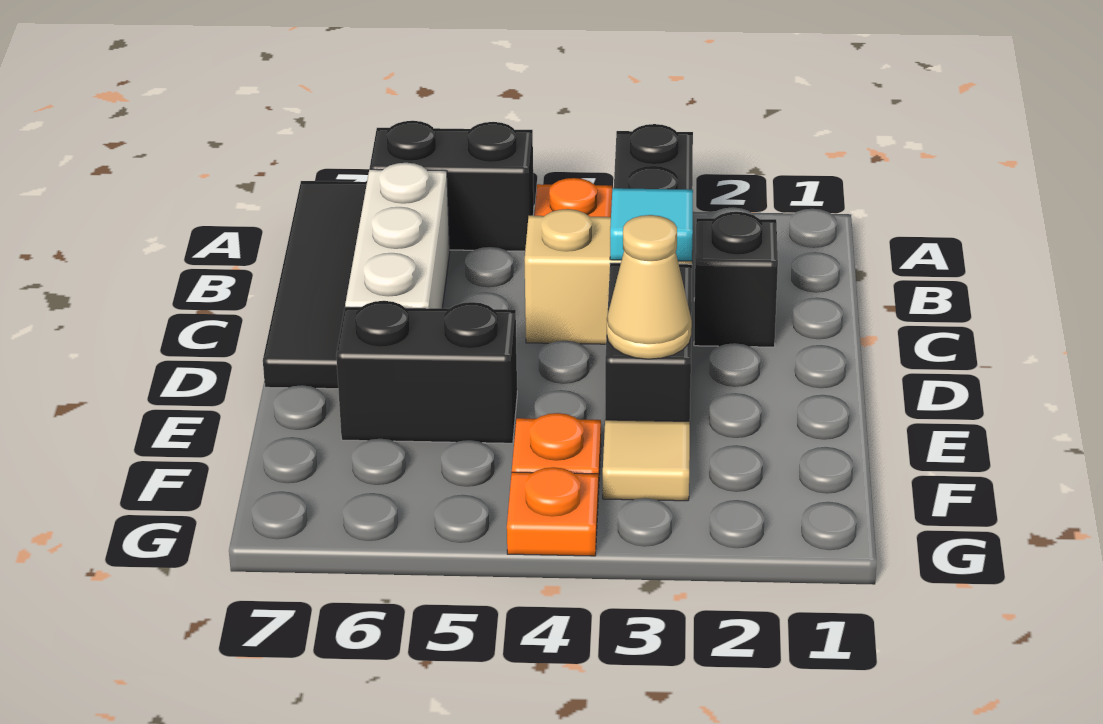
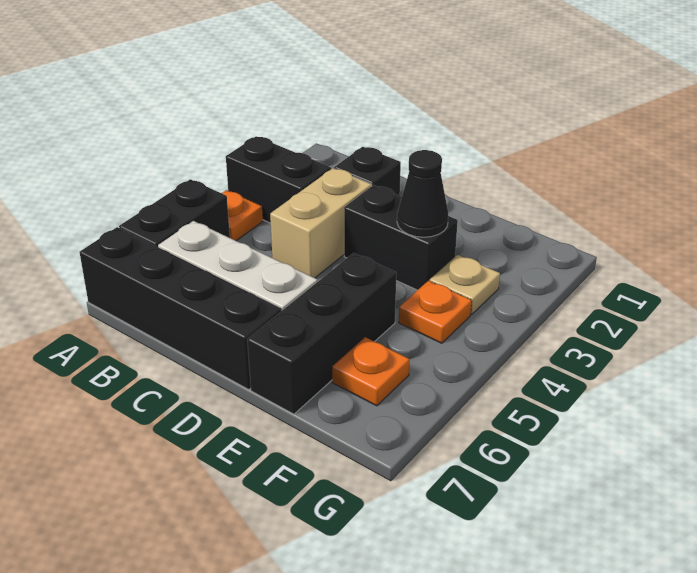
black tile A7:D7 level 1 -> black brick A7:D7 level 1
cyan tile C3 level 2 -> none
tan cone E3 level 2 -> black cone E3 level 2
black brick E5:E6 level 1 -> black brick E5:E7 level 1
tan tile F3 level 1 -> tan plate F3 level 1
orange plate G4 level 1 -> orange plate F6 level 1

